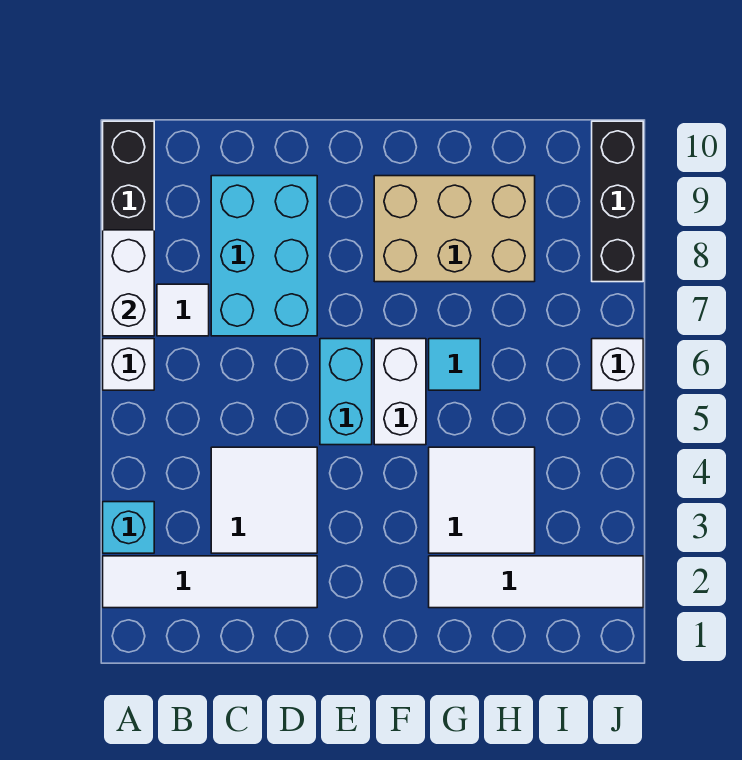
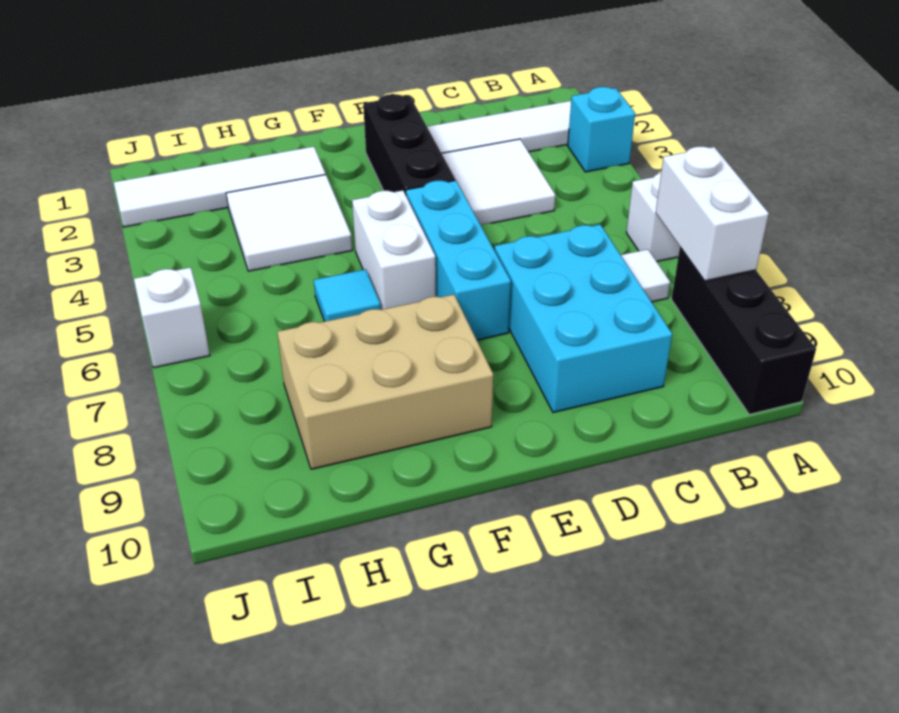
cyan brick E5:E6 level 1 -> cyan brick E5:E7 level 1
black brick J8:J10 level 1 -> black brick E2:E4 level 1

